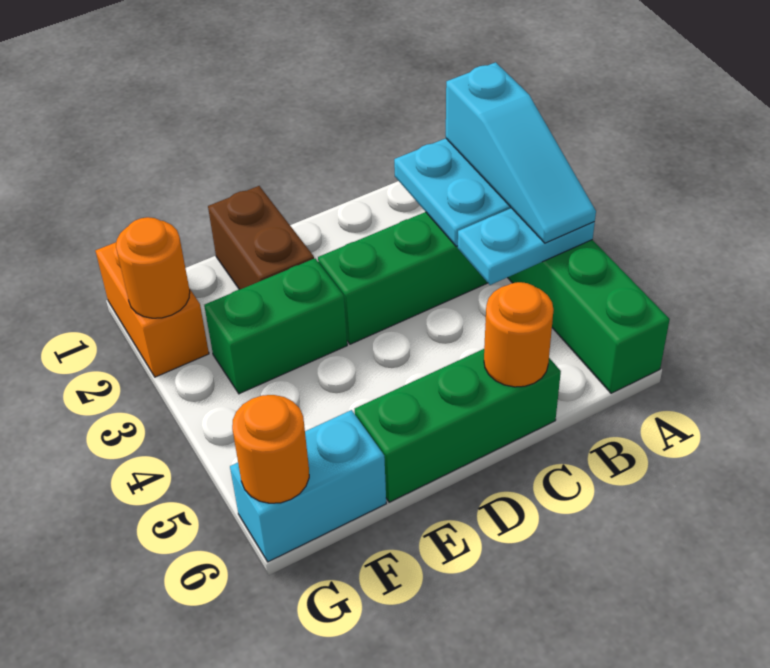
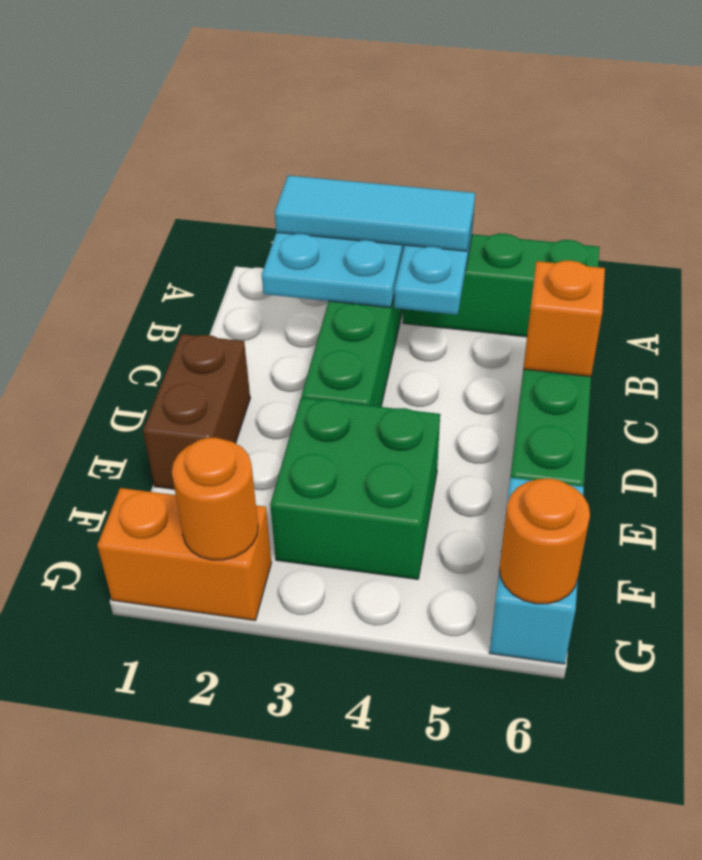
cyan slope A2:A4 level 3 top 2 -> cyan tile A2:A4 level 3
orange round brick C6 level 2 -> orange brick C6 level 2
brown brick E1:E2 level 1 -> brown brick D1:E1 level 1
green brick E3:F3 level 1 -> green brick E3:F4 level 1

